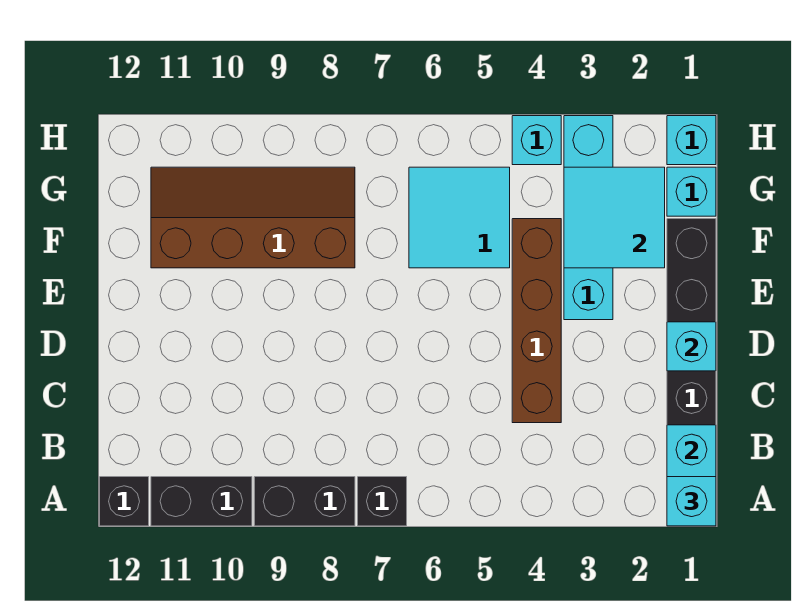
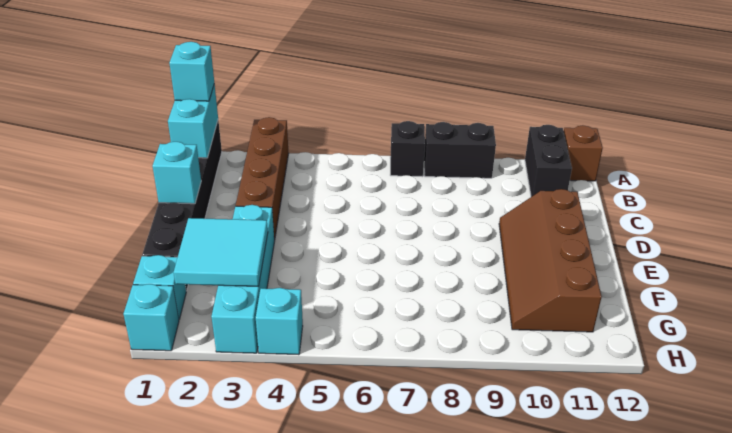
black brick A10:A11 level 1 -> black brick A11:B11 level 1
black brick A12 level 1 -> brown brick A12 level 1
brown brick C4:F4 level 1 -> brown brick A3:D3 level 1
cyan tile F5:G6 level 1 -> none
brown slope F8:G11 level 1 top F -> brown slope D10:G11 level 1 top 11

